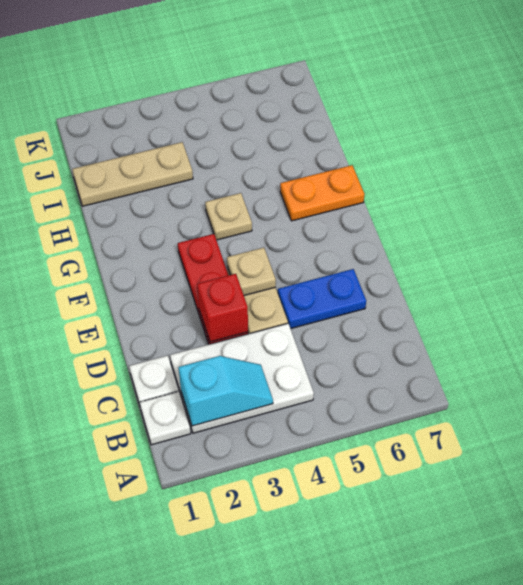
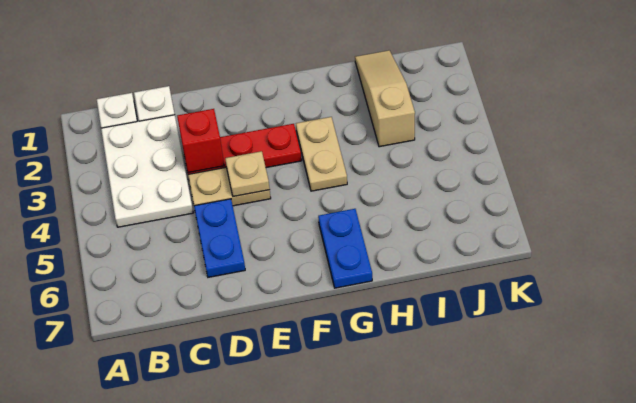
cyan slope B2:B3 level 2 top 2 -> none
tan plate G4 level 1 -> tan plate G3:G4 level 1
orange plate G6:G7 level 1 -> blue plate G6:G7 level 1
tan plate I1:I3 level 1 -> tan slope I1:I3 level 1 top 3

